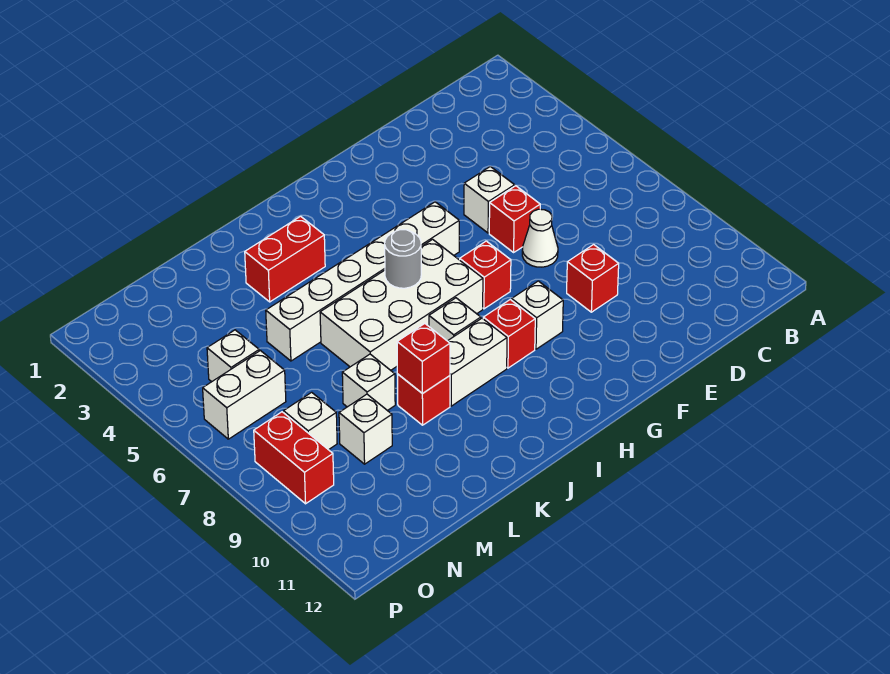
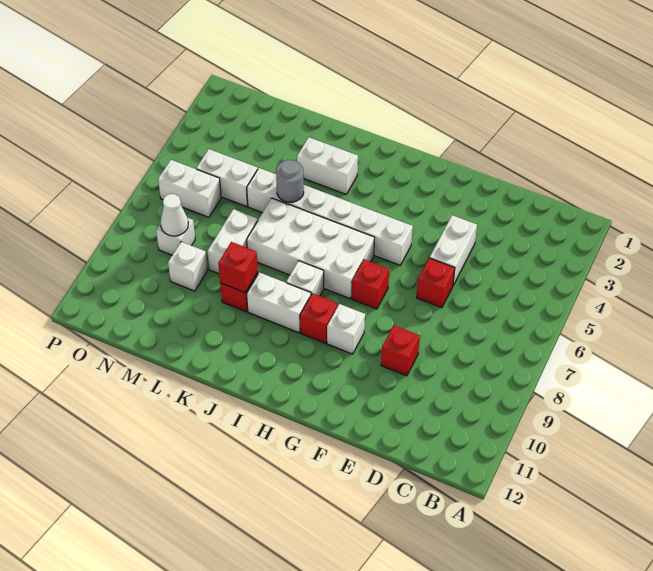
white brick E5 level 1 -> white brick E4:E5 level 1
white cone E7 level 1 -> white cone N8 level 2
grey round brick I6 level 2 -> grey round brick K5 level 2
red brick J3:K3 level 1 -> white brick J3:K3 level 1
white brick L8 level 1 -> white brick L7:L8 level 1
white brick N5 level 1 -> white brick M5:N5 level 1
red brick O8:O9 level 1 -> none

